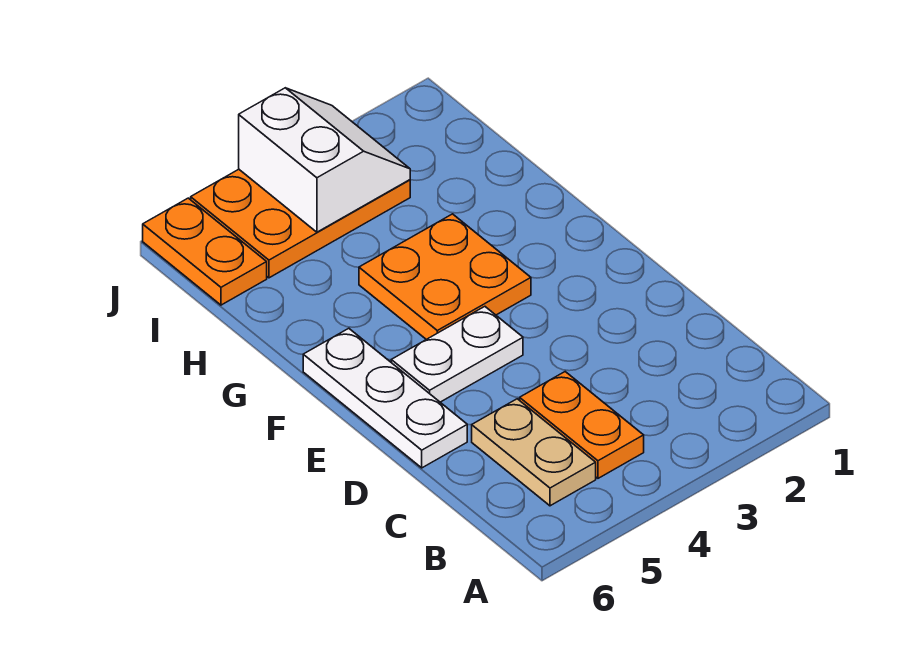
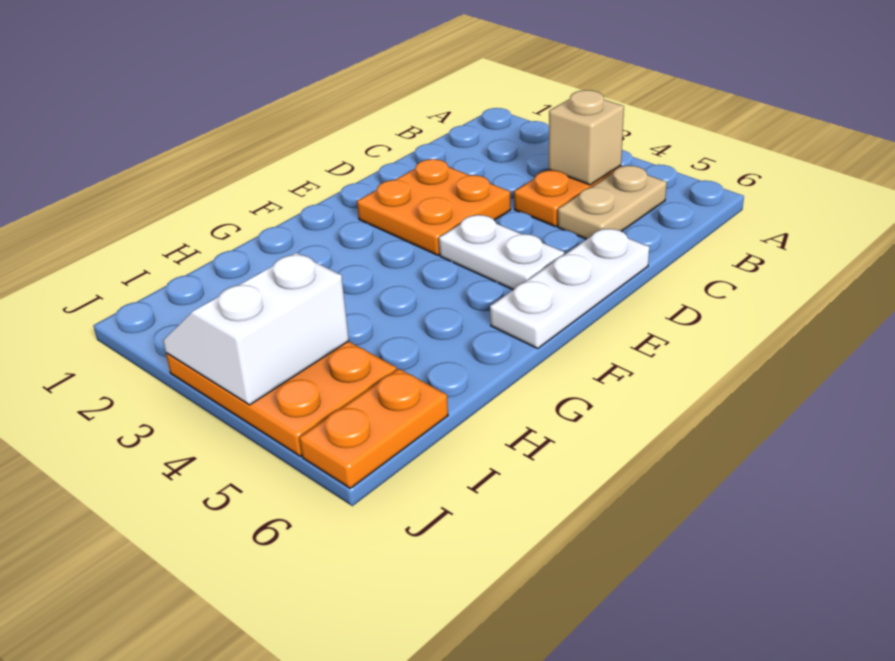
none -> tan brick B4 level 2
orange plate F3:G4 level 1 -> orange plate D2:E3 level 1

